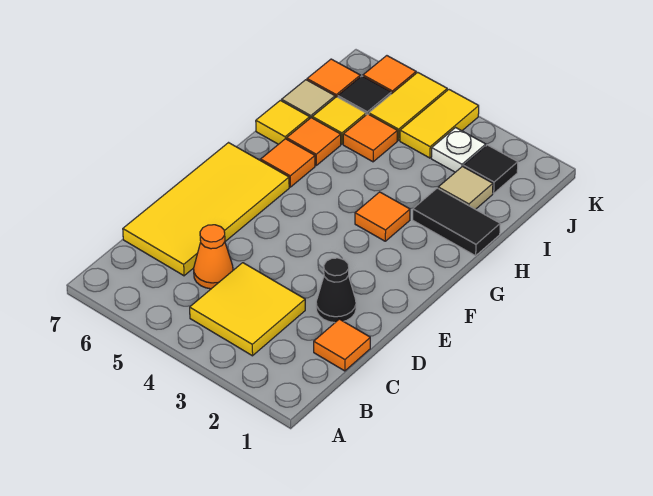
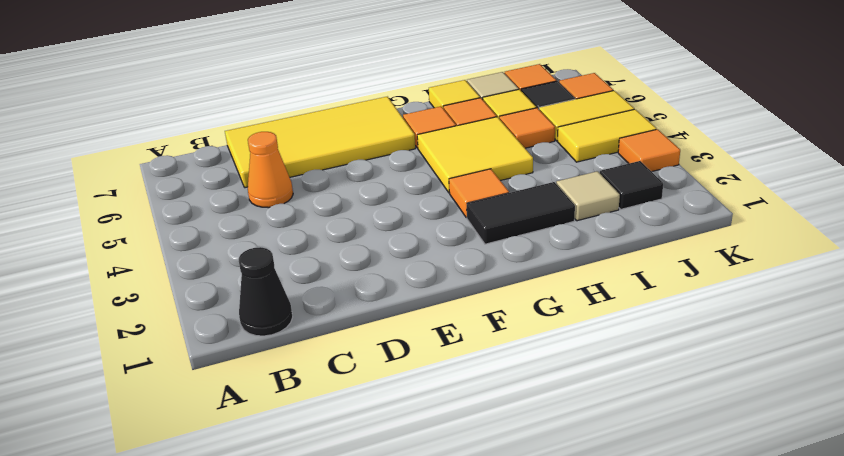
yellow tile B3:C4 level 1 -> yellow tile G4:H5 level 1
orange tile C1 level 1 -> orange tile K3 level 1
black cone D2 level 1 -> black cone B1 level 1
black tile H1:H2 level 1 -> black tile G2:H2 level 1
white plate J3 level 1 -> none

